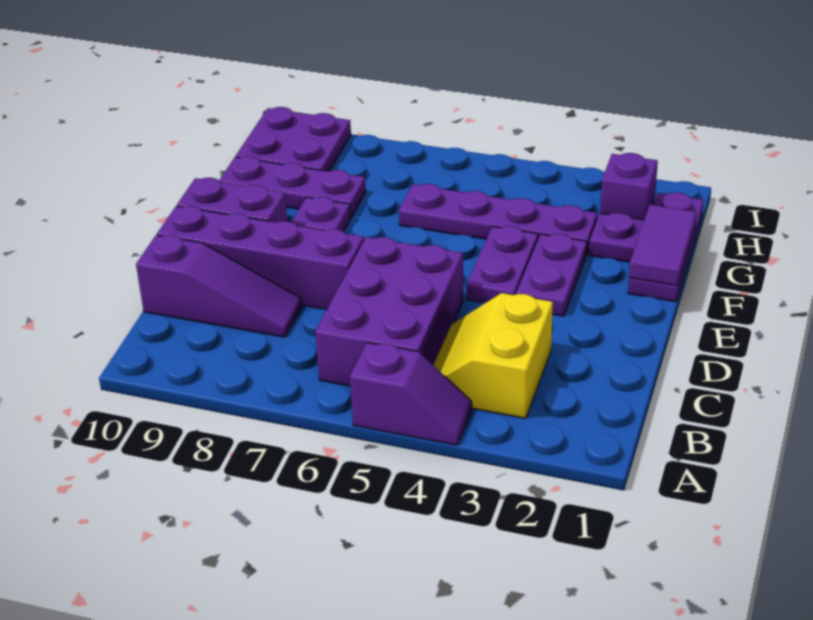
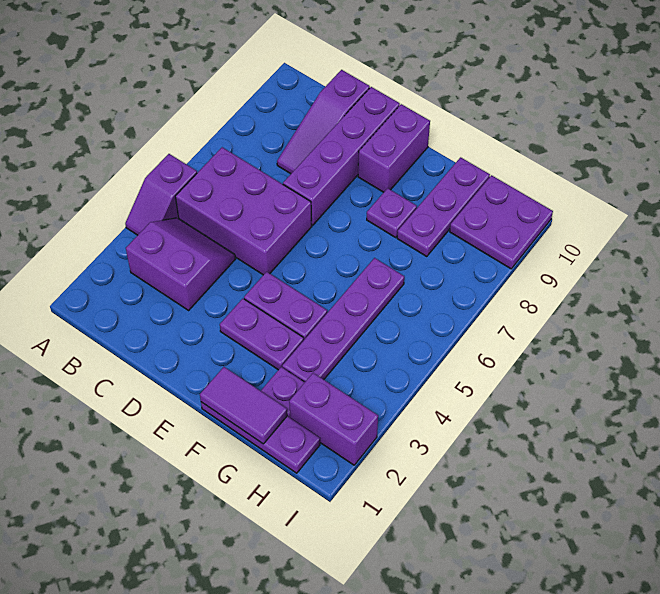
yellow slope B3:C4 level 1 top 3 -> purple slope B3:C4 level 1 top 3
purple brick H2 level 1 -> purple brick H2:I2 level 1

